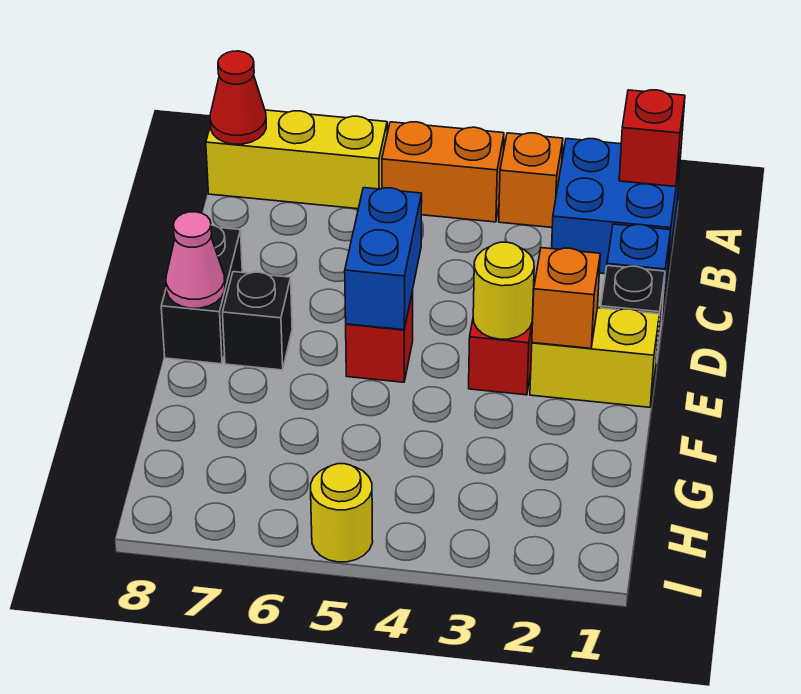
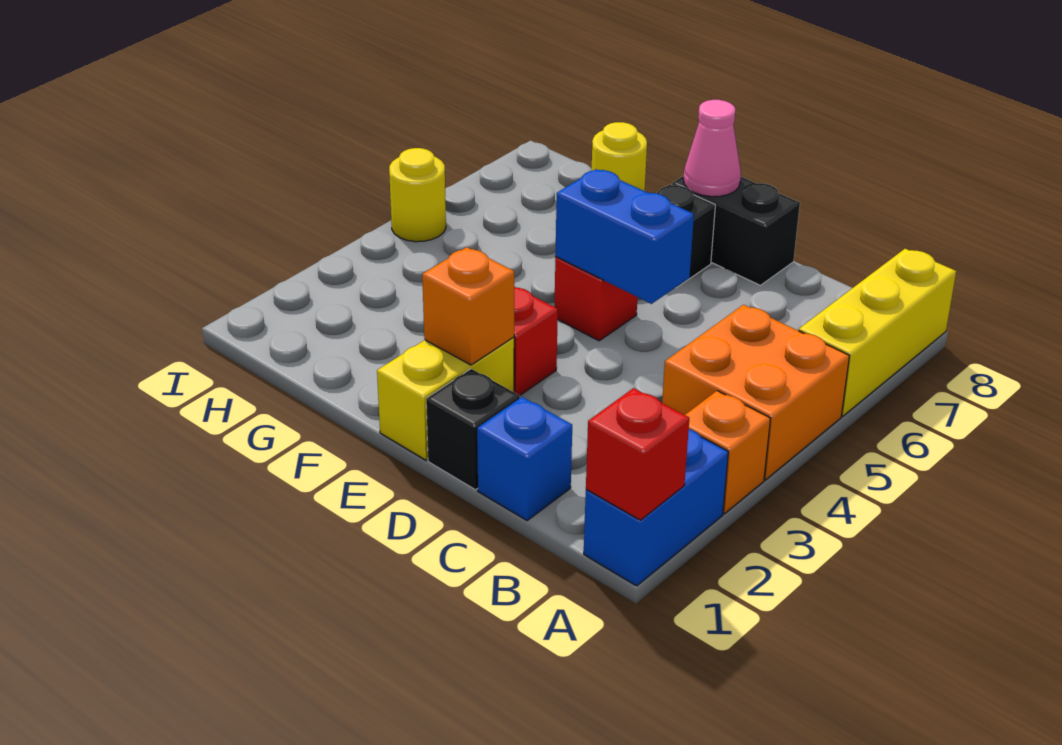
blue brick A1:B2 level 1 -> blue brick A1:A2 level 1
orange brick A4:A5 level 1 -> orange brick A4:B5 level 1
red cone A8 level 2 -> none
yellow round brick E3 level 2 -> yellow round brick G8 level 1

